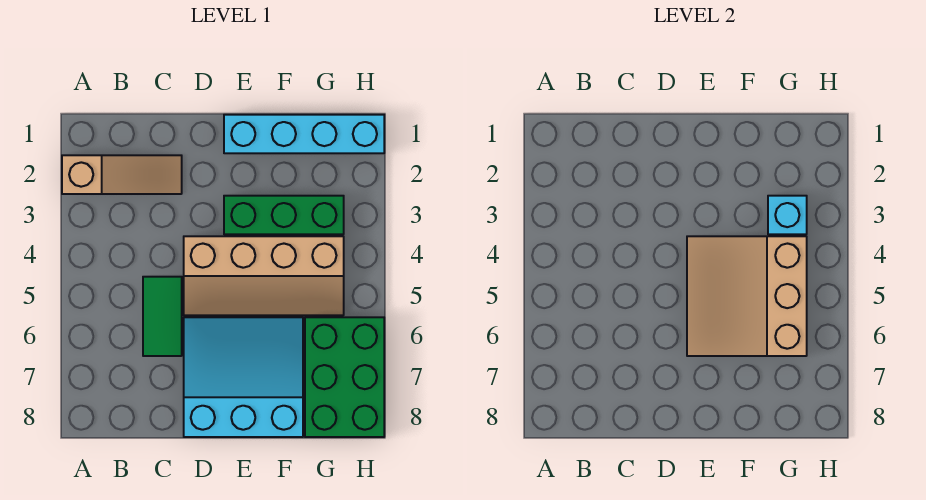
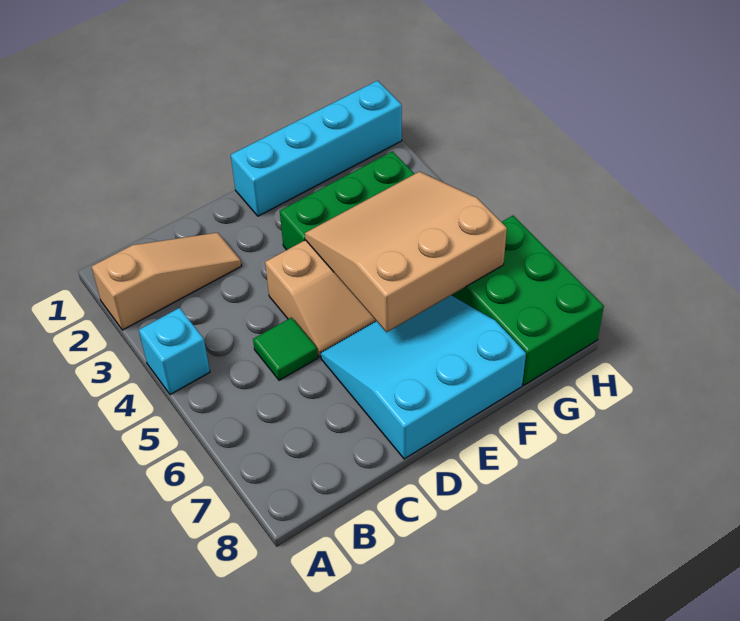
green tile C5:C6 level 1 -> green tile C5 level 1
tan slope E4:G6 level 2 top G -> tan slope E4:G6 level 2 top 6
cyan brick G3 level 2 -> cyan brick A4 level 1

